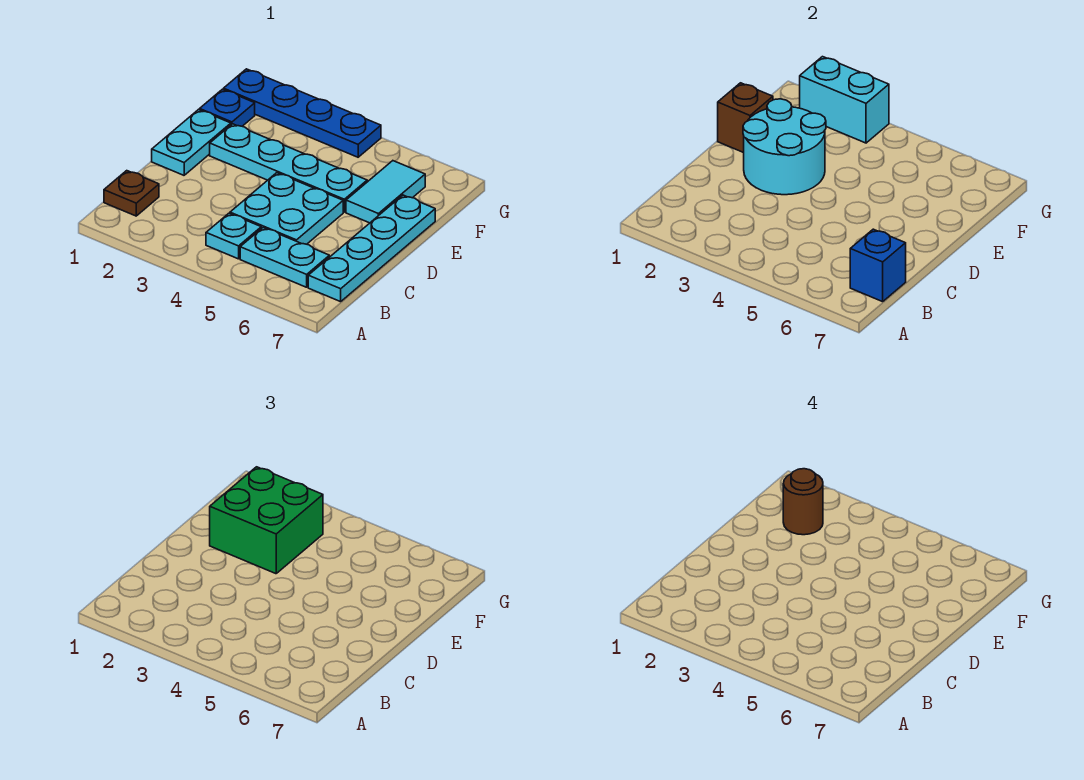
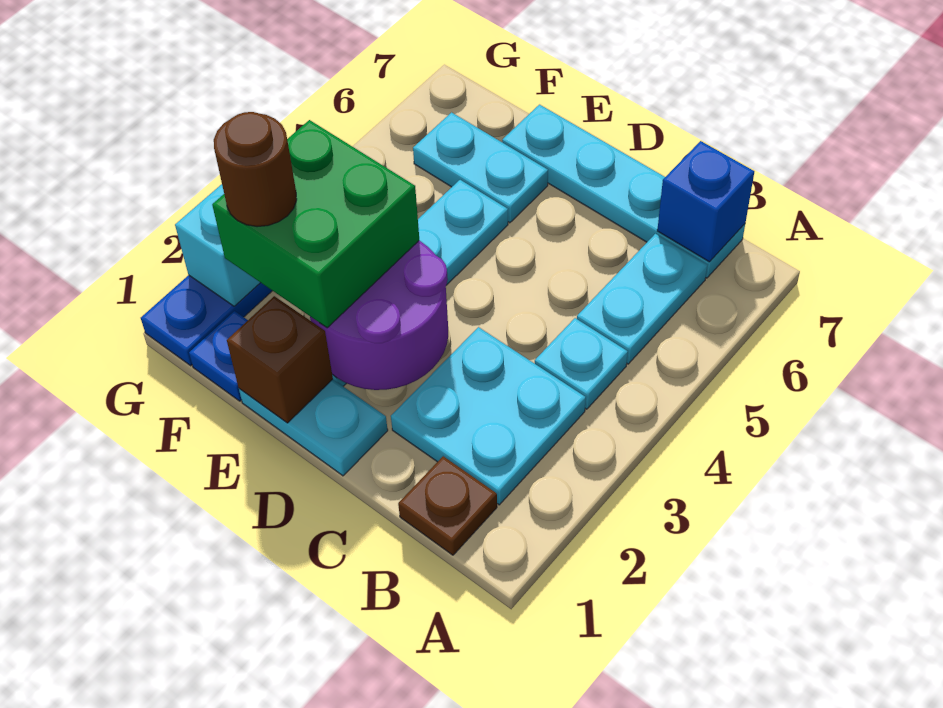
cyan plate C4:D5 level 1 -> cyan plate B2:C3 level 1
cyan round brick D2:E3 level 2 -> purple round brick D2:E3 level 2
cyan tile E6:F6 level 1 -> cyan plate E6:F6 level 1

